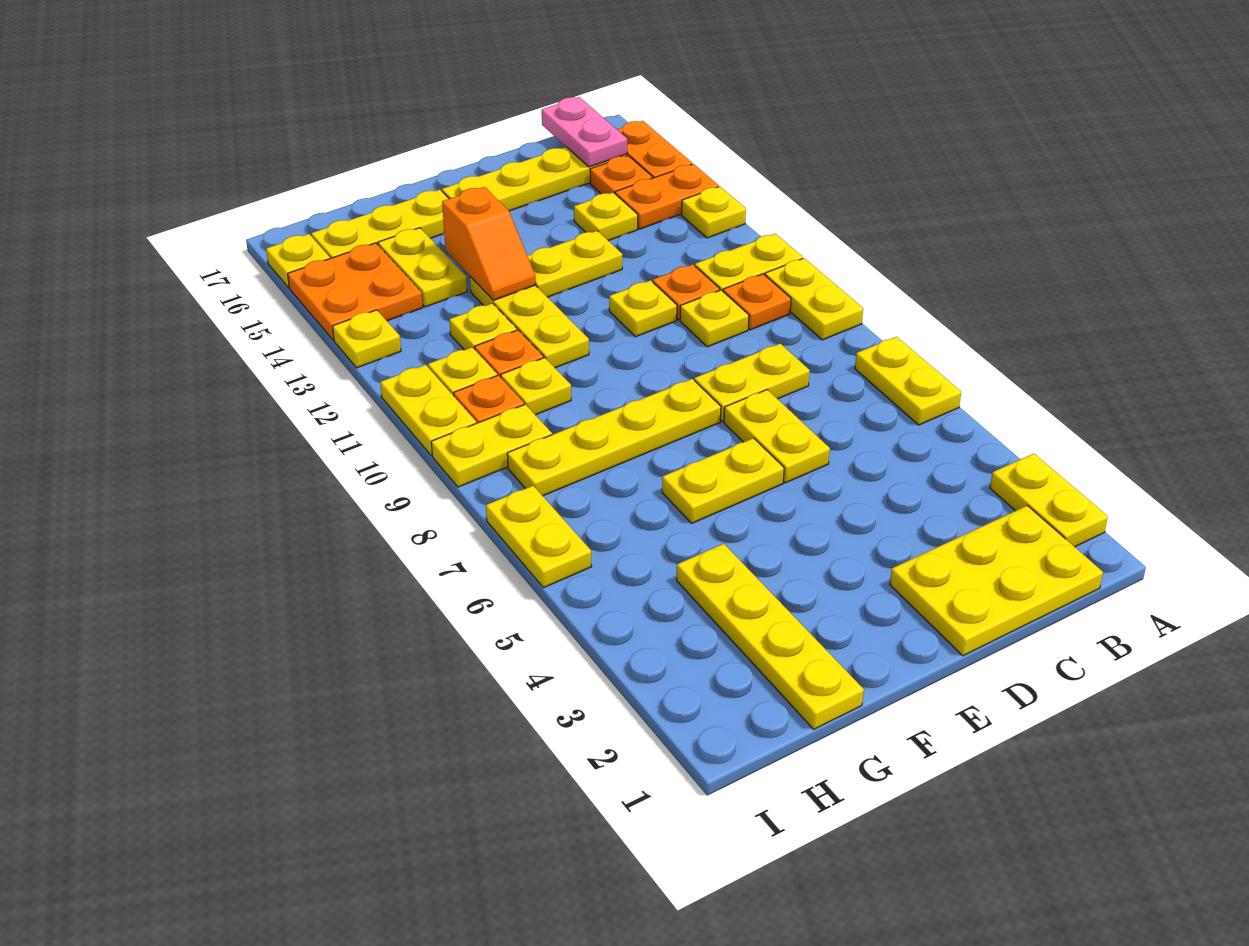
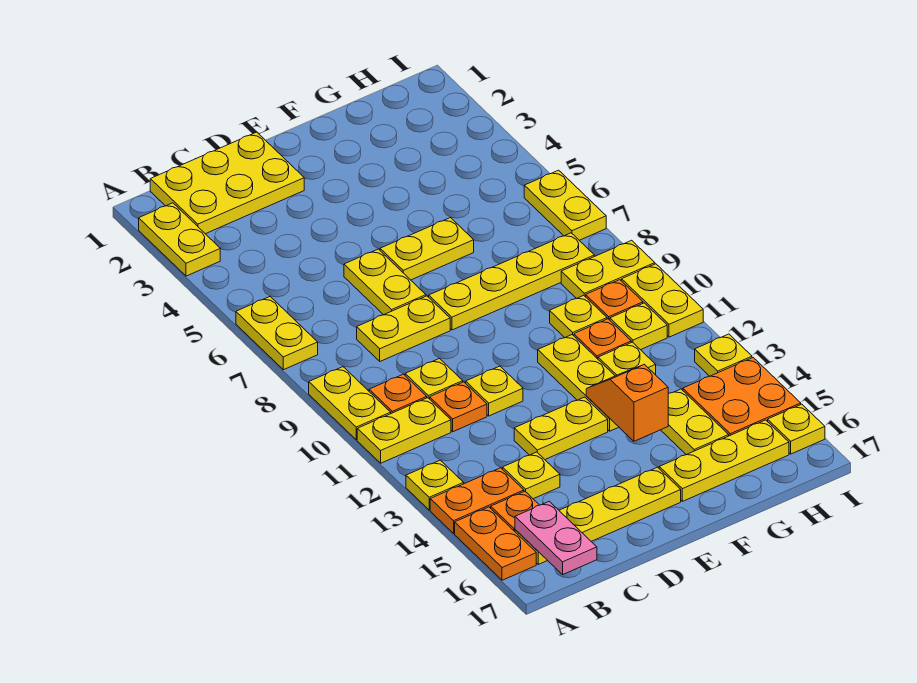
yellow plate G1:G4 level 1 -> none

